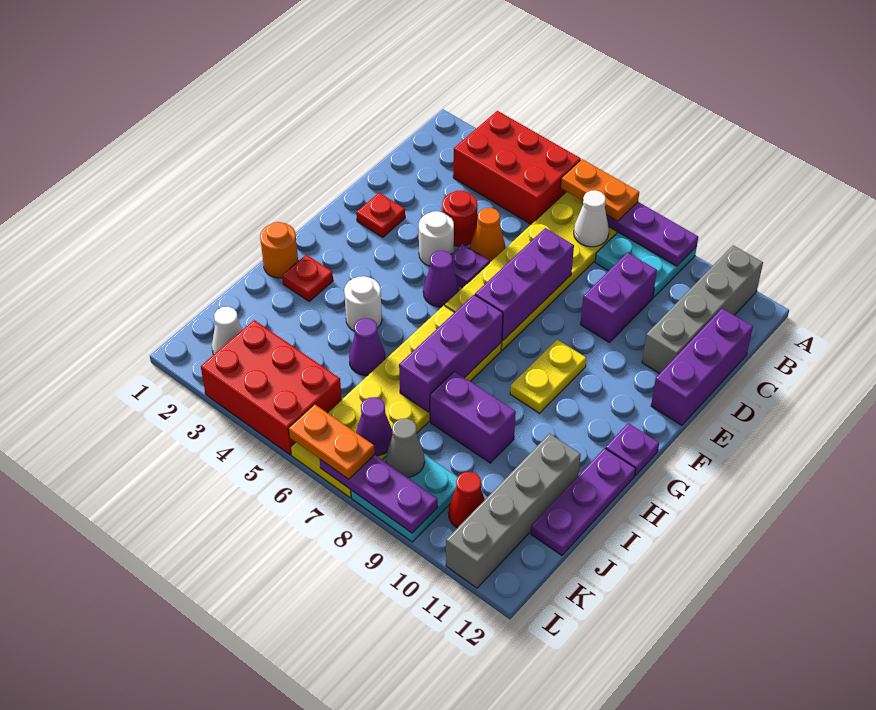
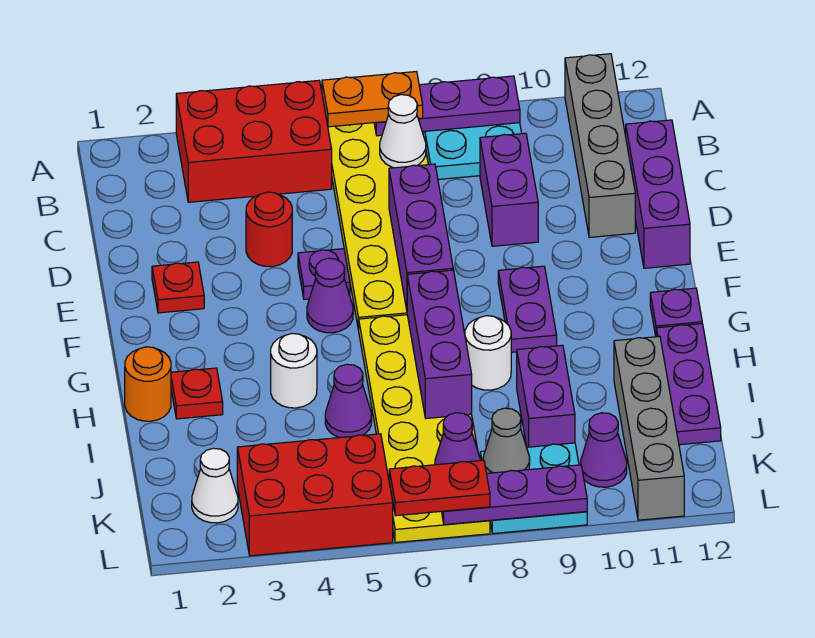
orange cone D5 level 1 -> none
white round brick E4 level 1 -> white round brick H8 level 1
yellow plate F9:G9 level 1 -> purple plate F9:G9 level 1
purple brick I8:I9 level 1 -> purple brick I9:J9 level 1
red cone K10 level 1 -> purple cone K10 level 1
orange plate L6:L7 level 3 -> red plate L6:L7 level 3

